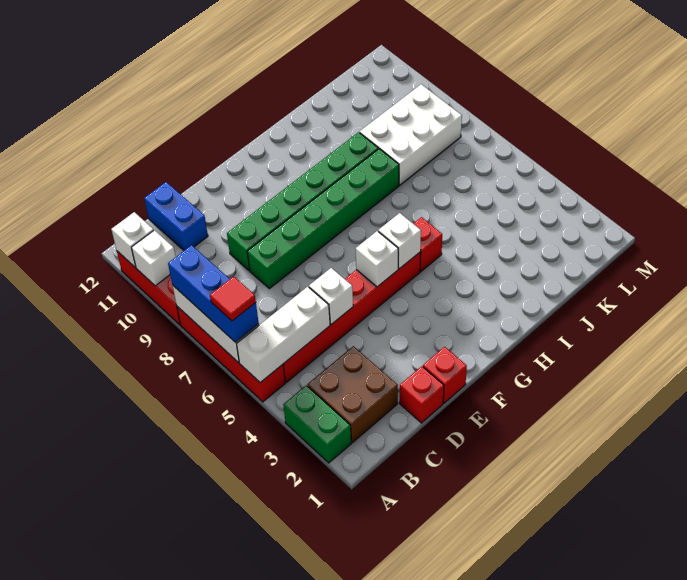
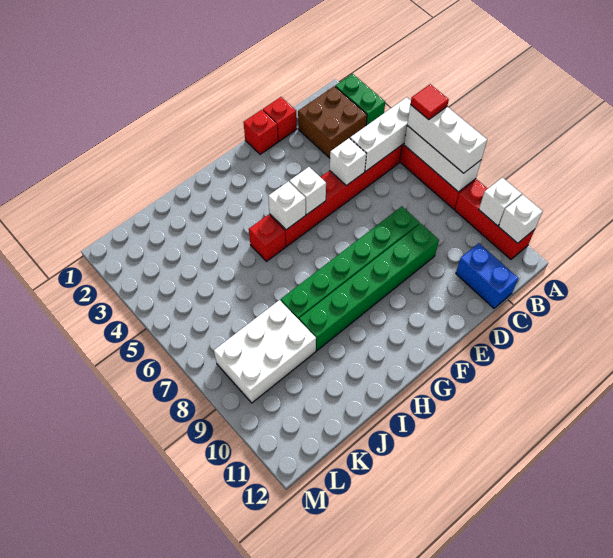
blue brick A6:A8 level 3 -> white brick A6:A8 level 3

